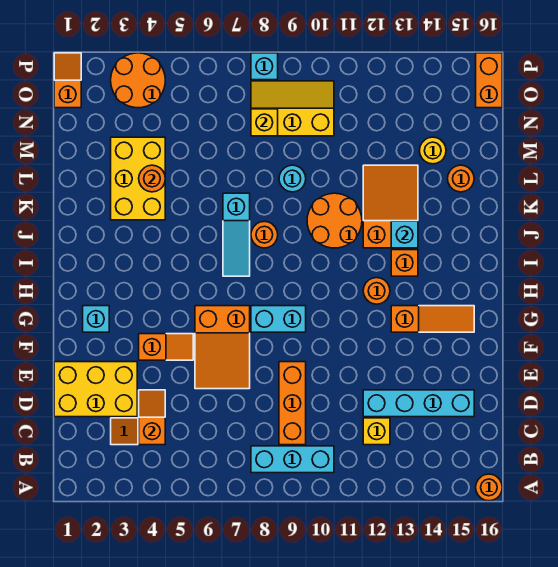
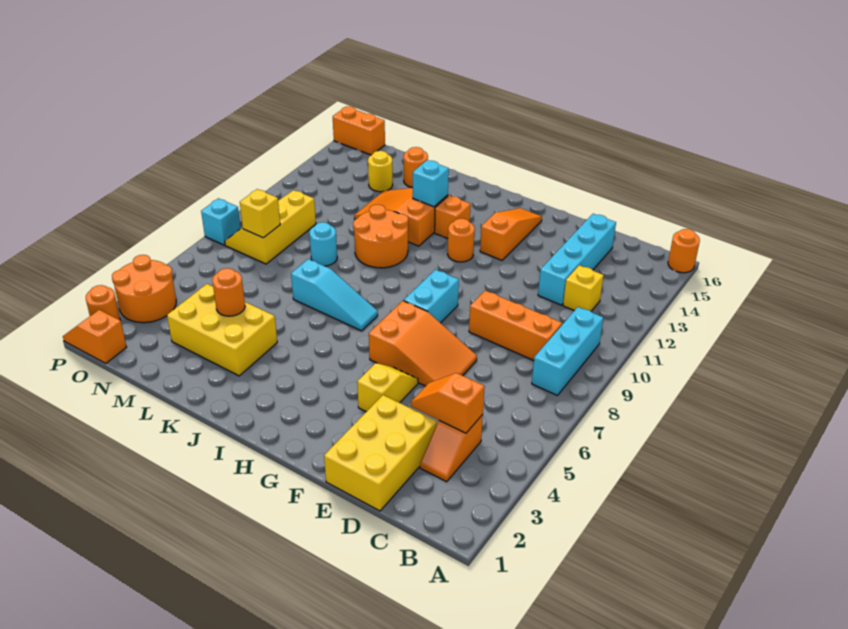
orange slope F4:F5 level 1 top 4 -> yellow slope F4:F5 level 1 top 4
cyan brick G2 level 1 -> none
orange round brick J8 level 1 -> orange round brick P2 level 1

